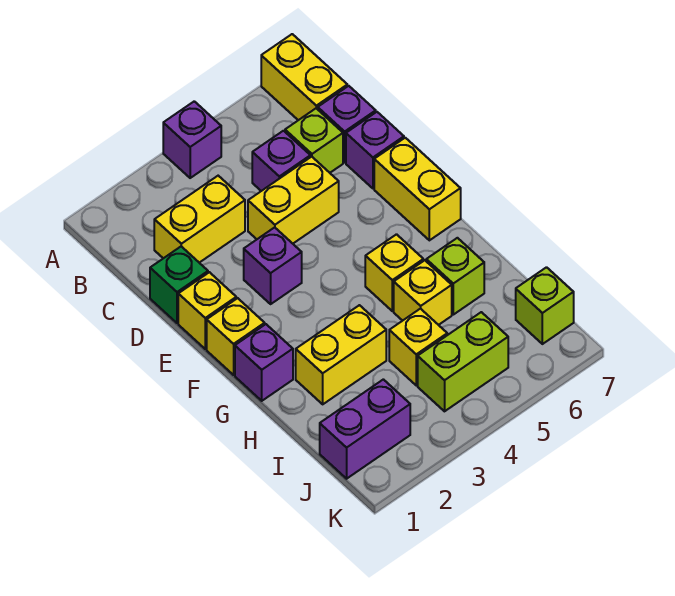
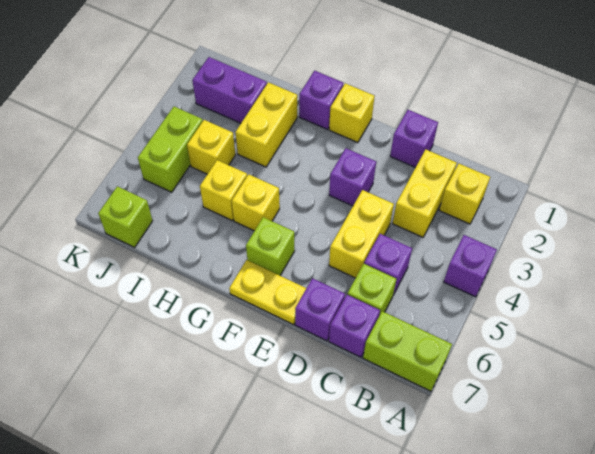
yellow brick A7:B7 level 1 -> lime brick A7:B7 level 1
green brick D1 level 1 -> purple brick D1 level 1
yellow brick E1 level 1 -> yellow brick B2 level 1
yellow brick E7:F7 level 1 -> yellow plate E7:F7 level 1
lime brick H6 level 1 -> lime brick F6 level 1
purple brick J1:J2 level 1 -> purple brick I2:J2 level 1

